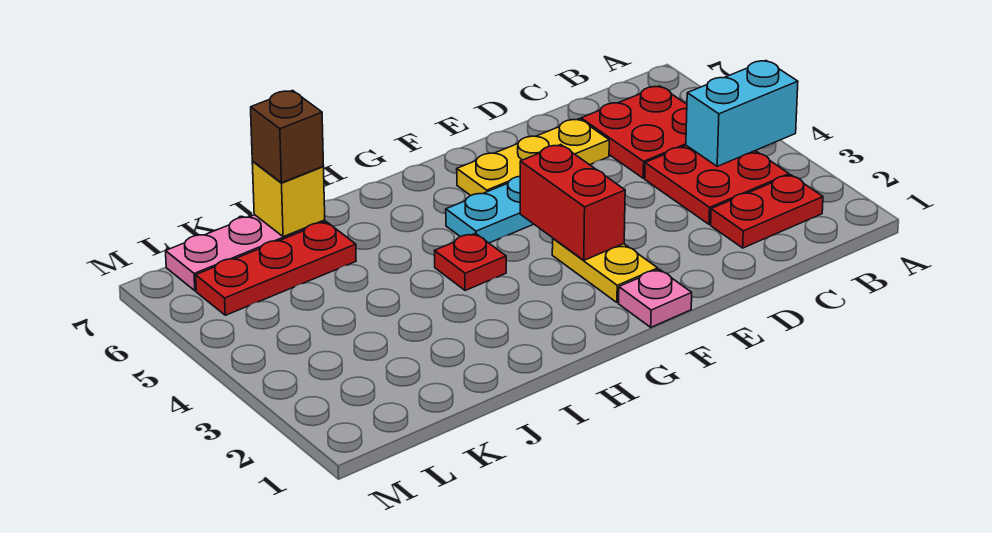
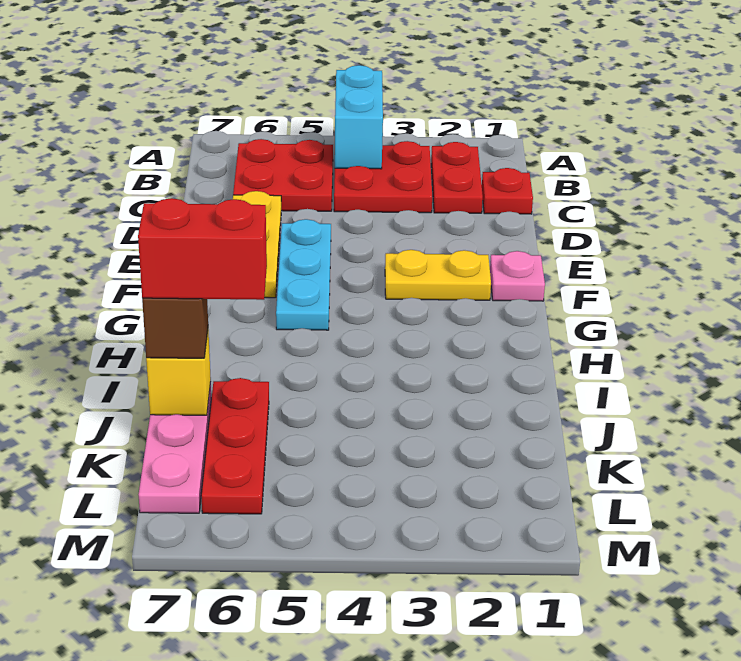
red brick F3:F4 level 2 -> red brick J6:J7 level 4
red plate H4 level 1 -> red plate C1 level 1

